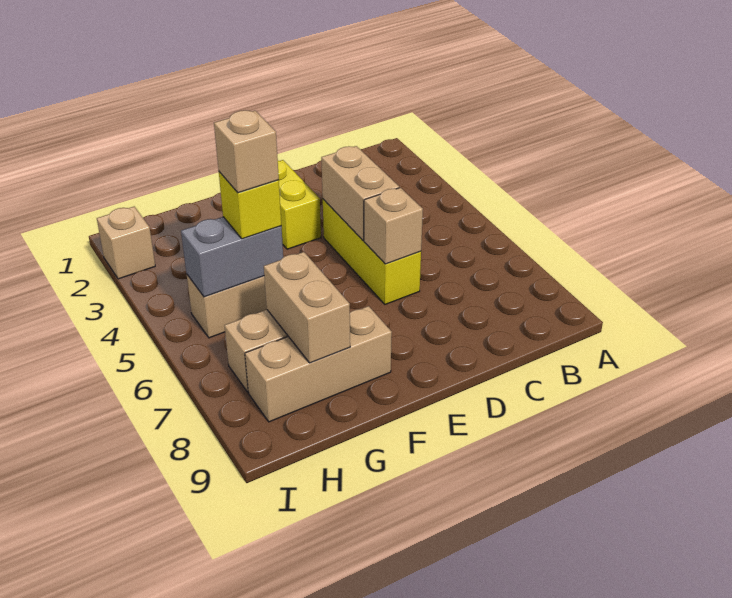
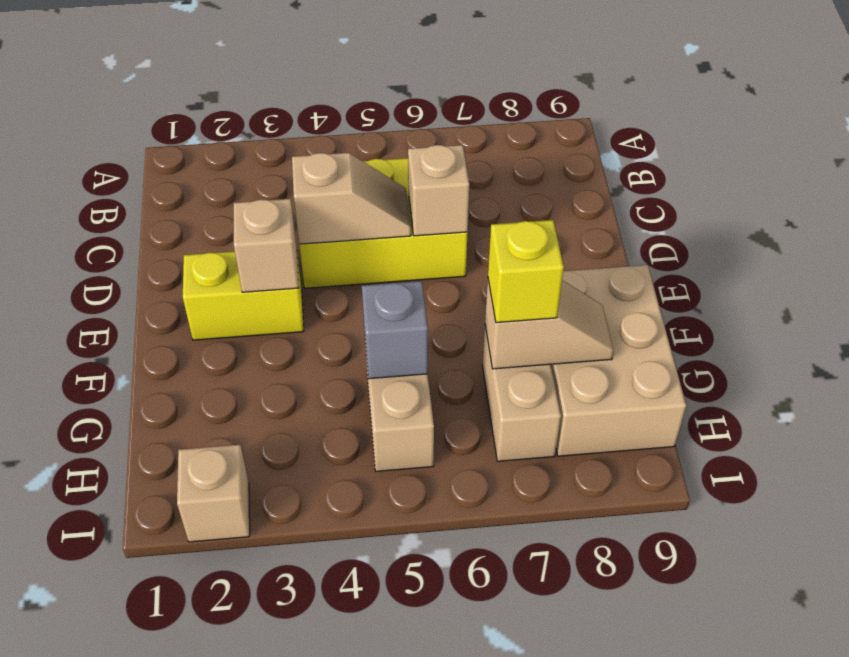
yellow brick D4:D6 level 1 -> yellow brick C4:D6 level 1
tan brick D4:D5 level 2 -> tan slope D4:D5 level 2 top 4
tan brick F8:H8 level 1 -> tan brick F8:H9 level 1
grey brick G5:H5 level 2 -> grey brick G5 level 2
yellow brick G5 level 3 -> yellow brick G7 level 3
tan brick G5 level 4 -> tan brick E3 level 2
tan brick G7:G8 level 2 -> tan slope G7:G8 level 2 top 7

